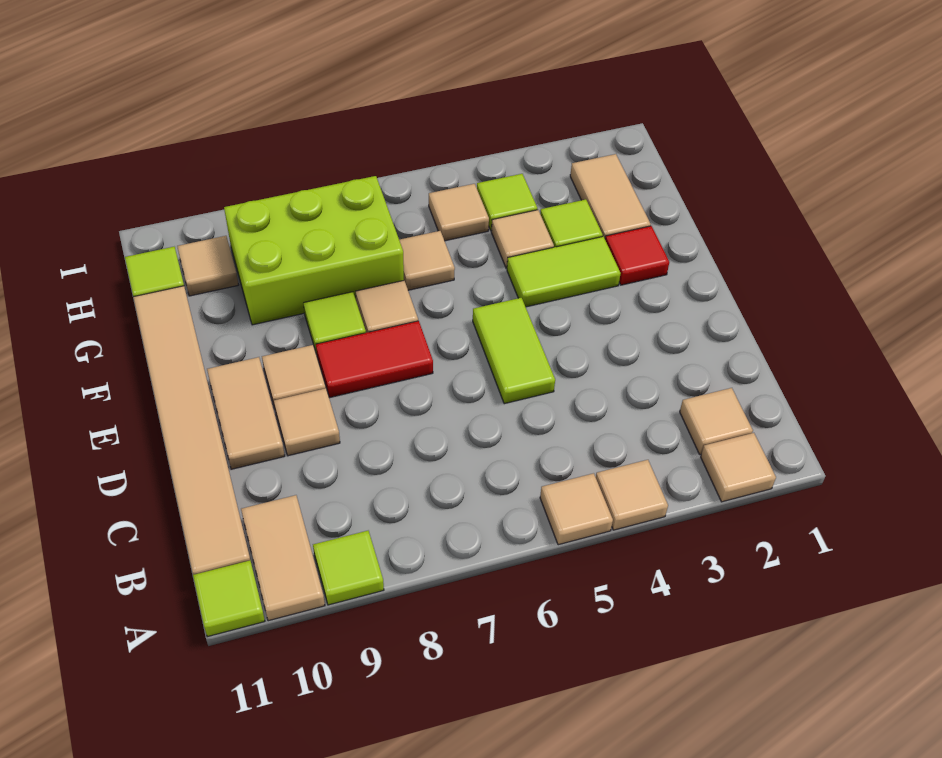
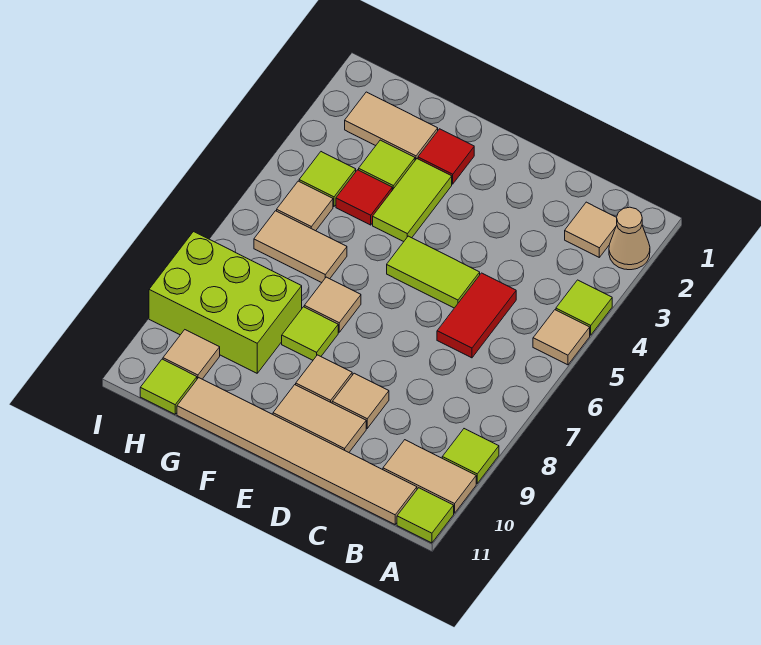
tan tile A2 level 1 -> tan cone A2 level 1
tan tile A4 level 1 -> lime tile A4 level 1
red tile E7:E8 level 1 -> red tile C5:C6 level 1
tan tile G4 level 1 -> red tile G4 level 1
tan tile G6 level 1 -> tan tile G6:H6 level 1
lime brick G7:H9 level 1 -> lime brick G8:I9 level 1

